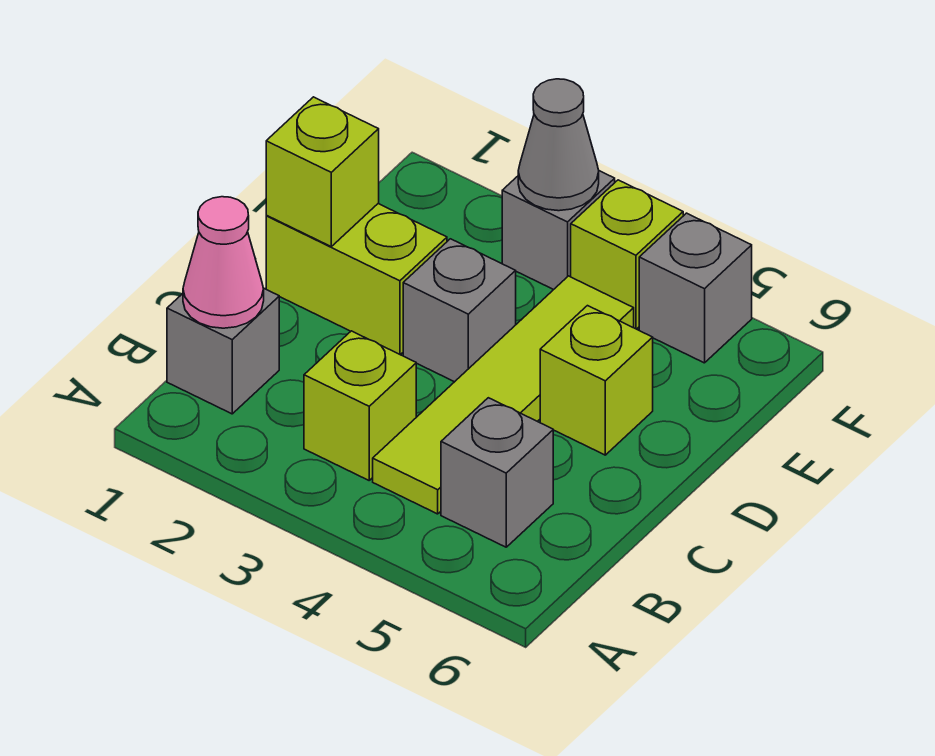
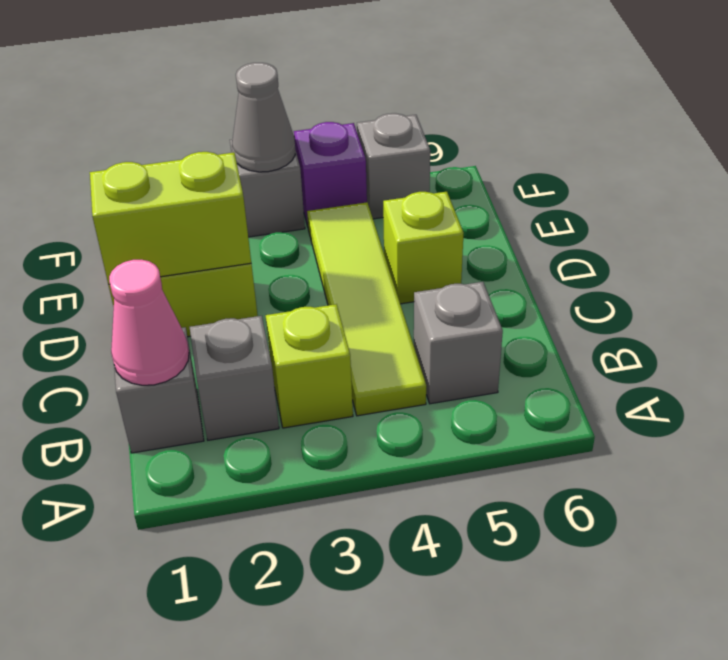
lime brick D1 level 2 -> lime brick D1:D2 level 2
grey brick D3 level 1 -> grey brick B2 level 1
lime brick F4 level 1 -> purple brick F4 level 1

